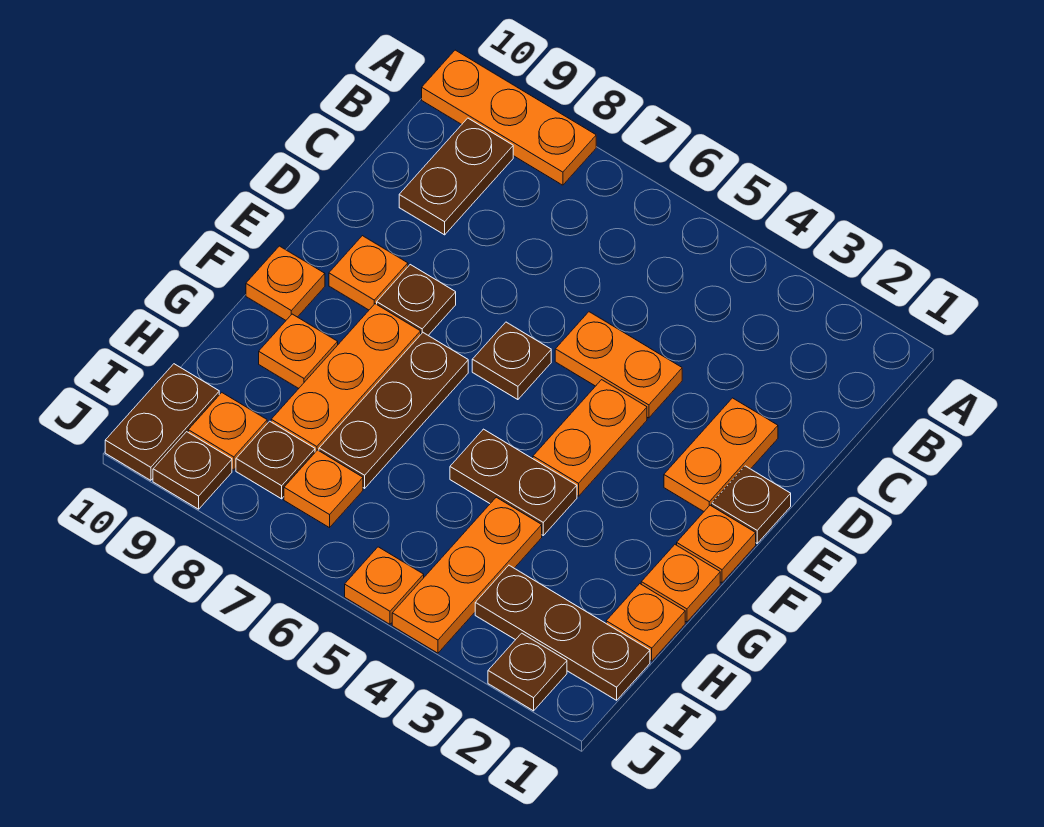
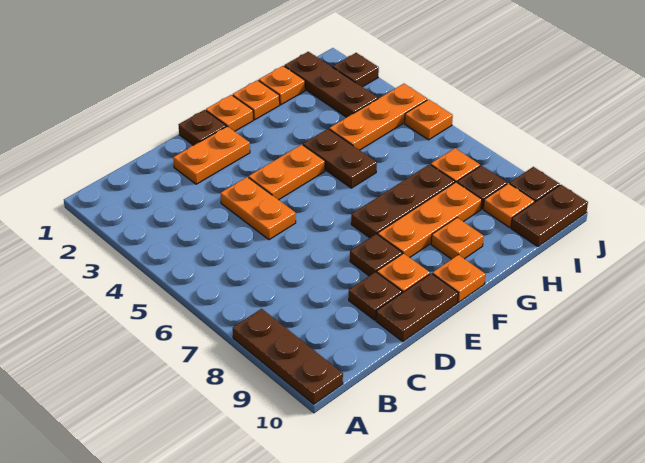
orange plate A8:A10 level 1 -> brown plate A8:A10 level 1
brown plate B9:C9 level 1 -> brown plate D10:E10 level 1
brown plate E6 level 1 -> brown plate D9 level 1

